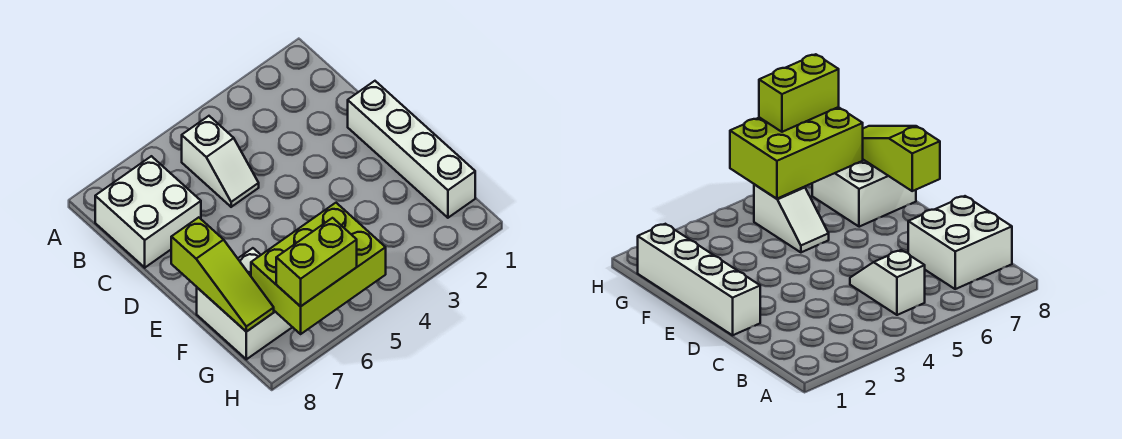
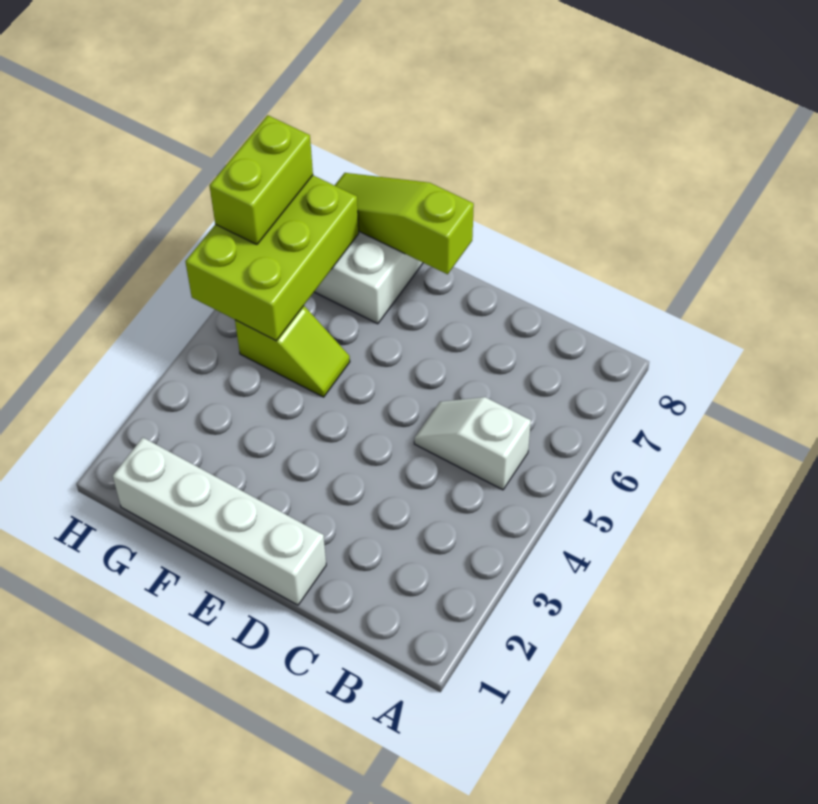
white brick B7:C8 level 1 -> none
white slope F5:G5 level 1 top G -> lime slope F5:G5 level 1 top G

